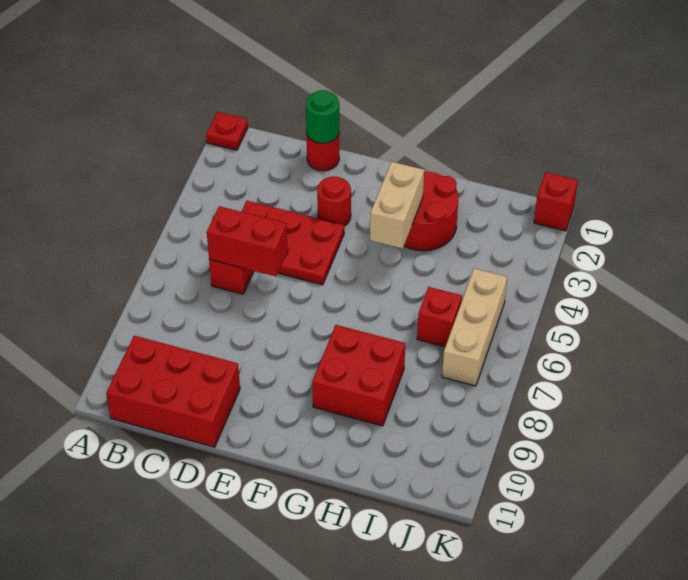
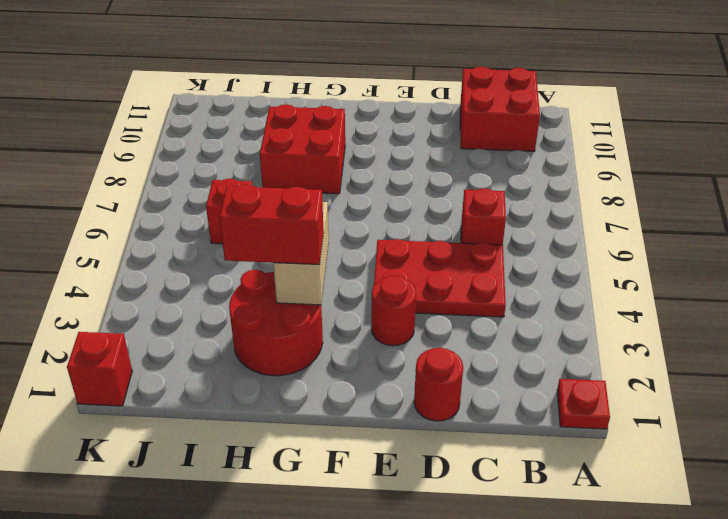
red brick B10:D11 level 1 -> red brick B10:C11 level 1
red brick C6:D6 level 2 -> red brick G3:H3 level 3
green round brick D1 level 2 -> none
tan brick J5:J7 level 1 -> none

